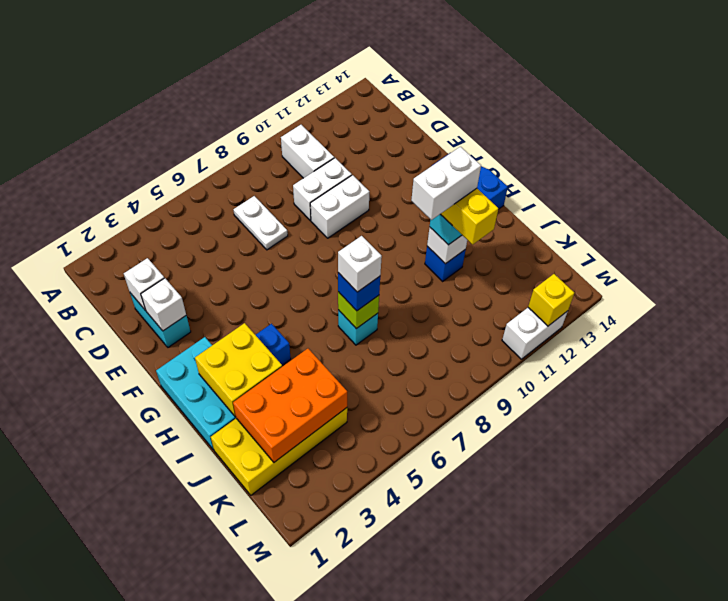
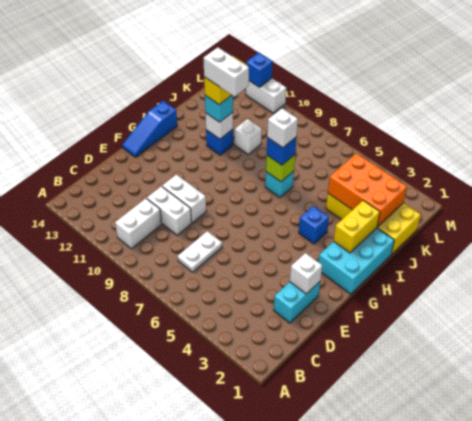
white brick D2 level 2 -> white brick J10 level 1
yellow brick H2:I3 level 2 -> yellow brick H2:I2 level 2
yellow brick M12 level 2 -> blue brick M12 level 2

